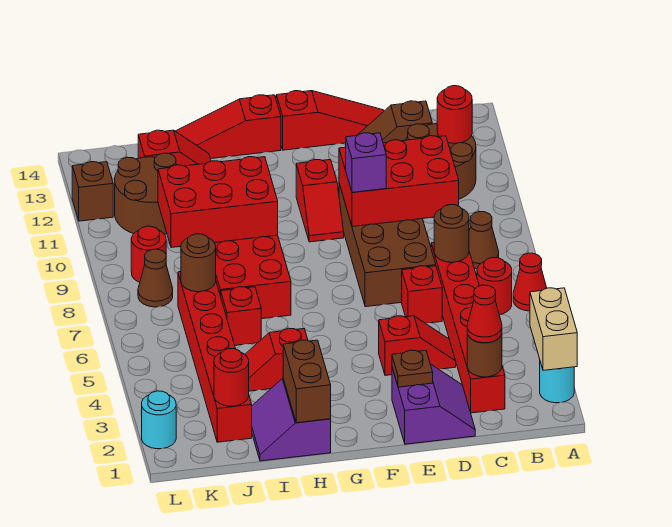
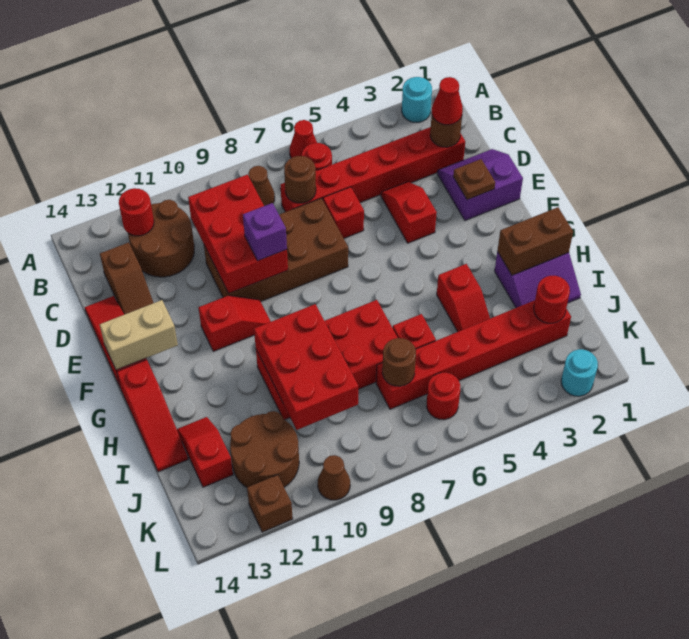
tan brick A2:A3 level 2 -> tan brick F13:F14 level 2
brown cone K8 level 1 -> brown cone L10 level 1
red round brick K9 level 1 -> red round brick K6 level 1

